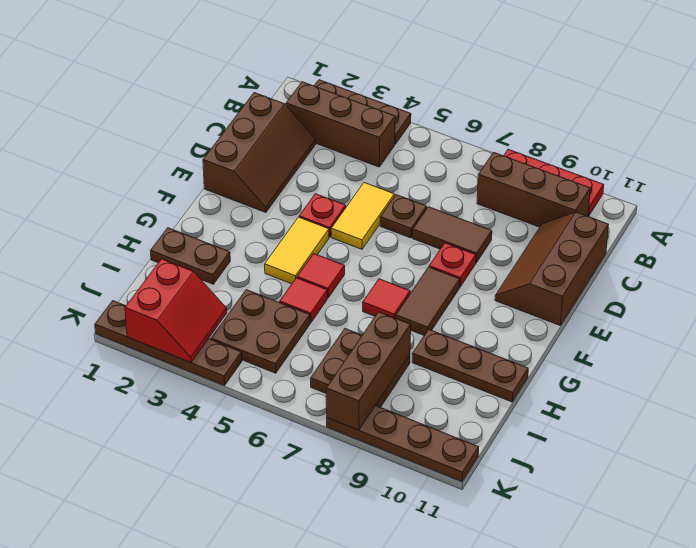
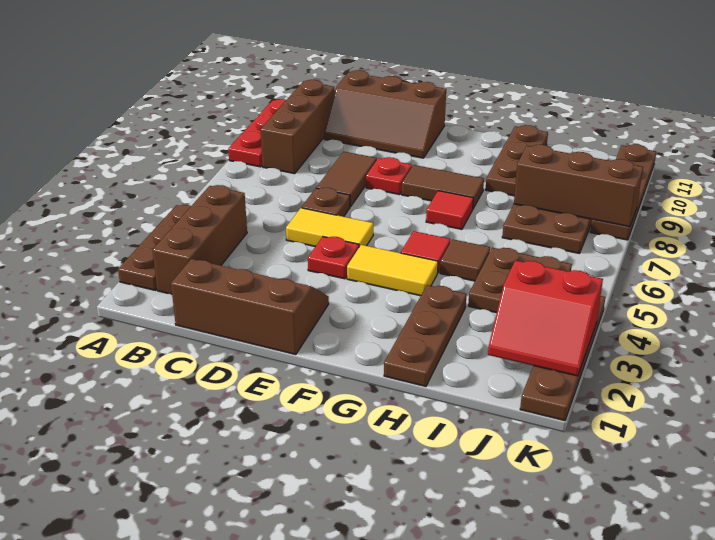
brown plate H1:H2 level 1 -> brown plate H1:H3 level 1
red tile H5 level 1 -> brown tile H5 level 1
red slope J2:K3 level 2 top 2 -> red slope J2:K3 level 2 top 3

